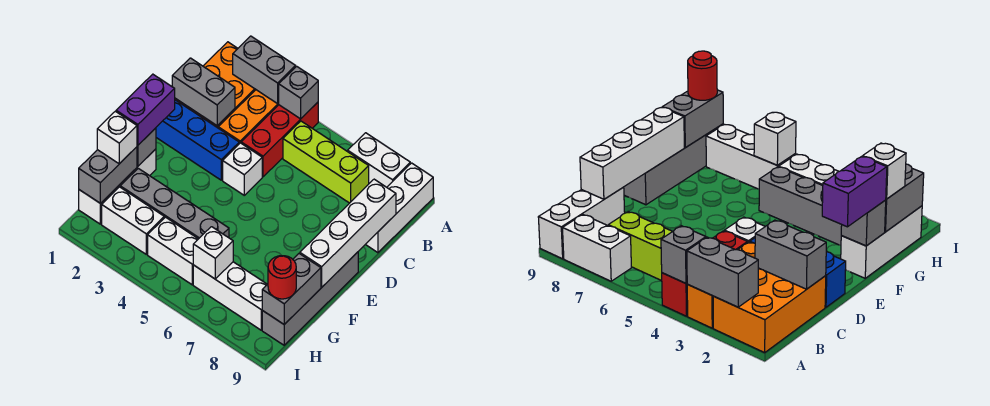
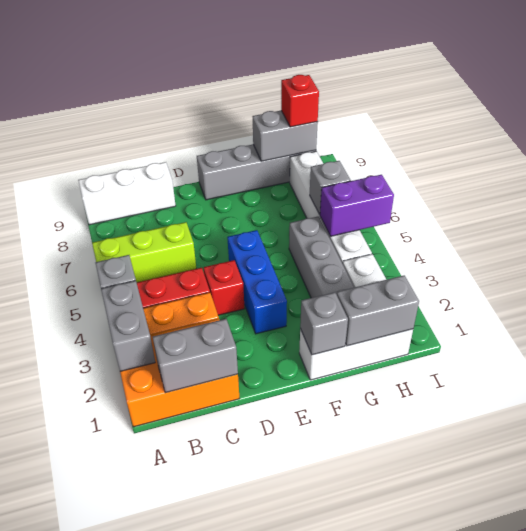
white brick A7:A8 level 1 -> none
lime brick B5:B7 level 1 -> lime brick A6:C6 level 1
grey brick C1:C2 level 2 -> grey brick B1:C1 level 2
white brick C9:F9 level 2 -> none
blue brick D1:D3 level 1 -> blue brick E3:E5 level 1
white brick D4 level 1 -> red brick D4 level 1
purple brick E1:F1 level 3 -> purple brick H5:I5 level 2
white brick G1 level 3 -> none
white brick H6 level 2 -> grey brick H6 level 2
red round brick H9 level 3 -> red brick H9 level 3

